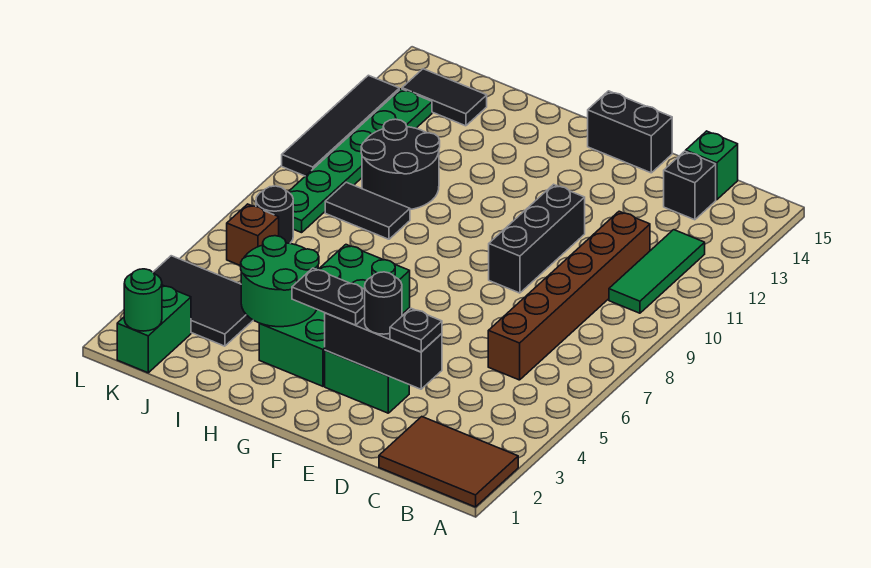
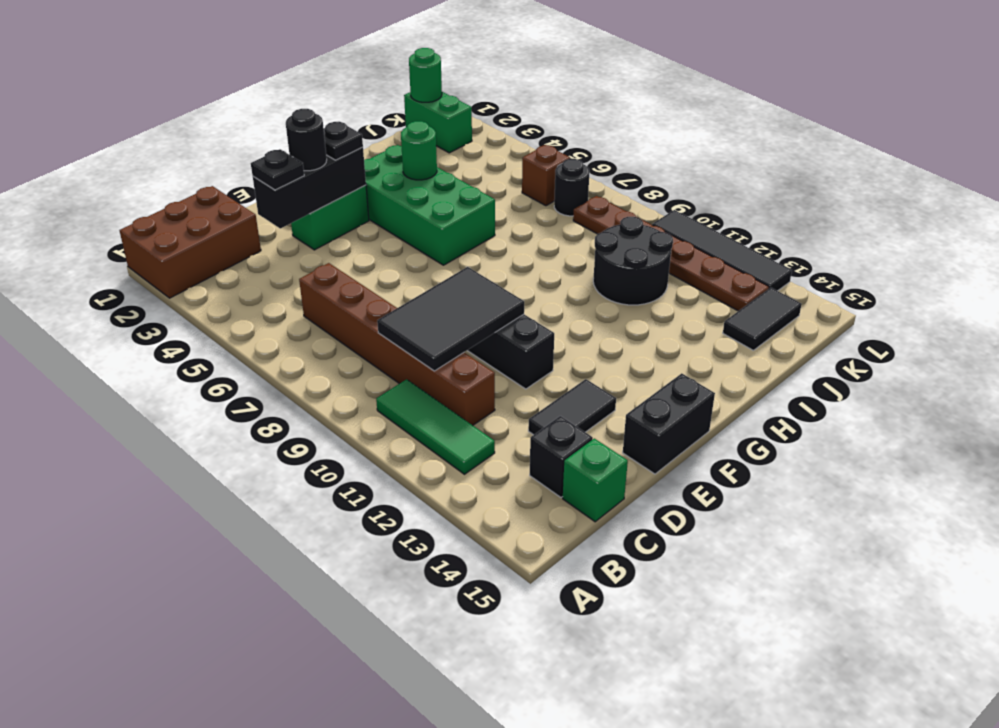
brown tile A1:C2 level 1 -> brown brick A1:C2 level 1
black plate F3:G3 level 3 -> black plate F3 level 3
green round brick H3:I4 level 2 -> green round brick H4 level 2
black tile I9:J9 level 1 -> black tile D13:E13 level 1
black tile J3:L4 level 1 -> black tile C9:E10 level 2
green plate K8:K13 level 1 -> brown plate K8:K13 level 1

